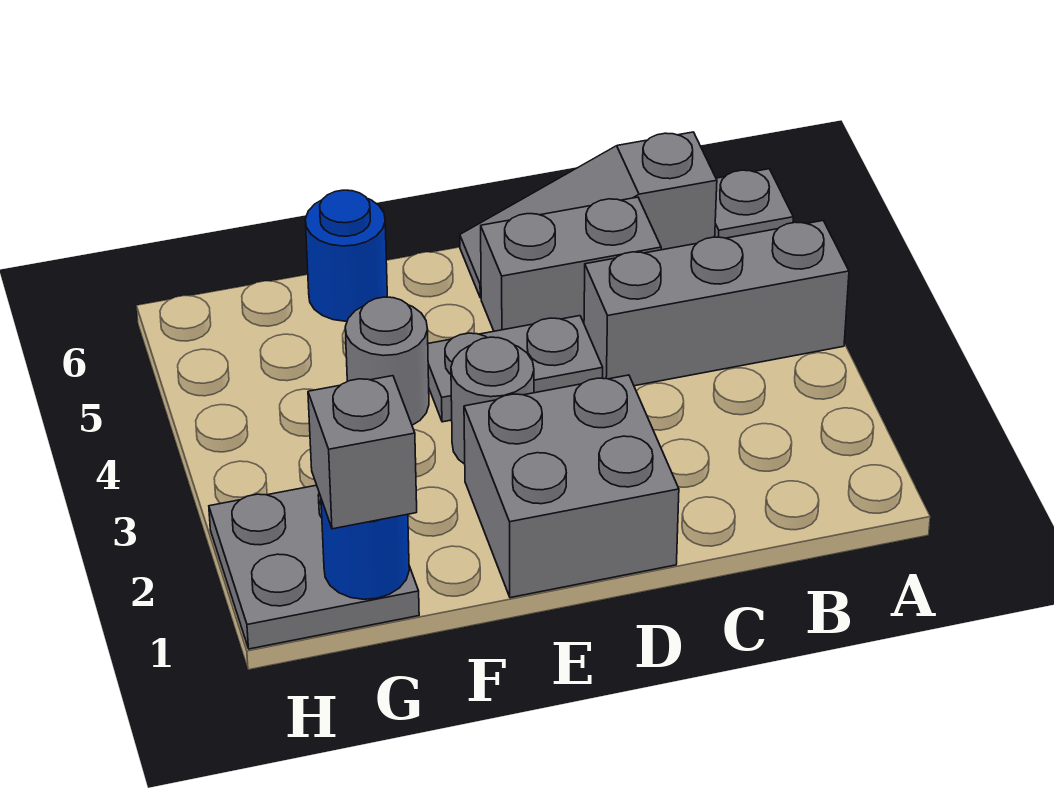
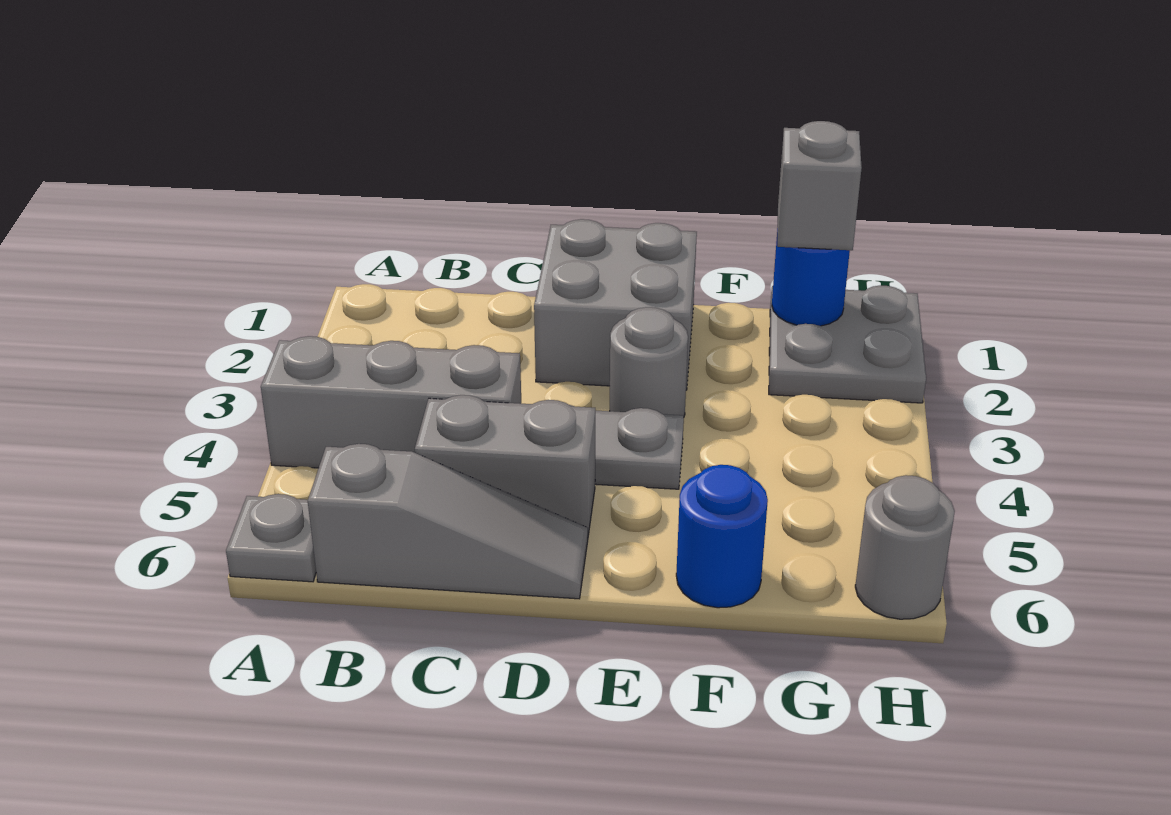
grey round brick F4 level 1 -> grey round brick H6 level 1

